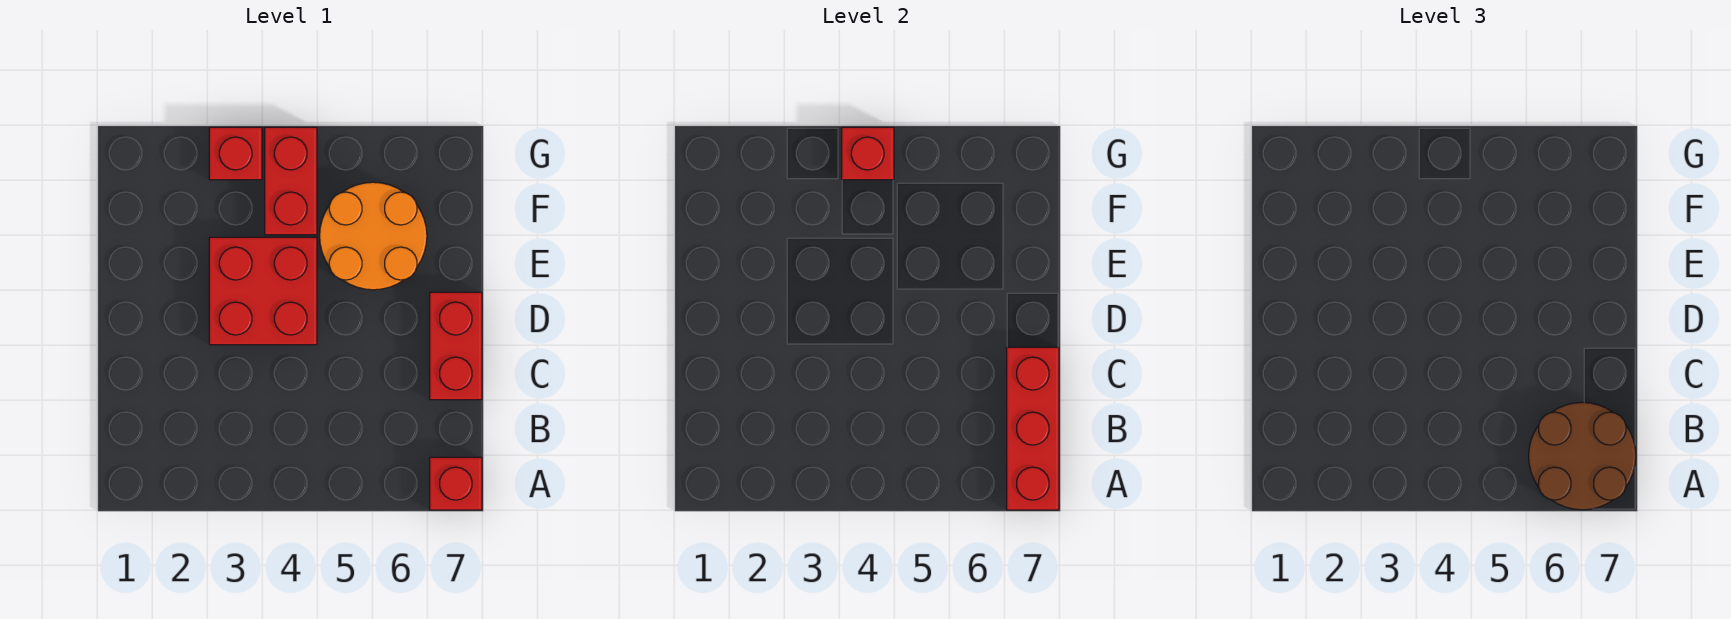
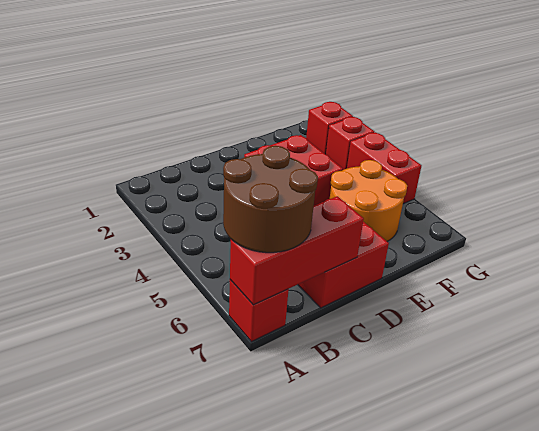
red brick F4:G4 level 1 -> red brick G4:G5 level 1
red brick G4 level 2 -> red brick G2 level 1

